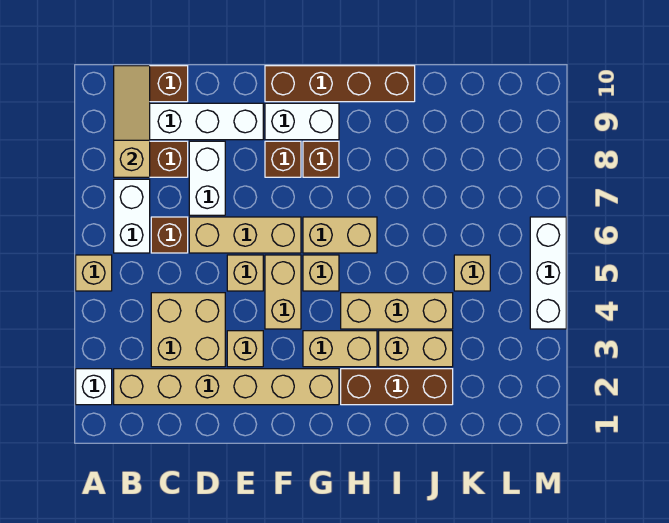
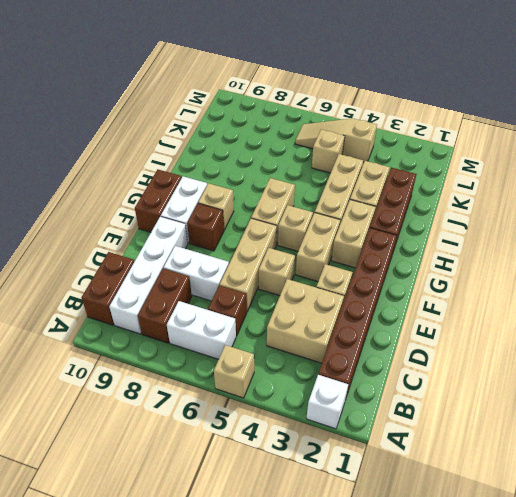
tan brick B2:G2 level 1 -> brown brick B2:G2 level 1
tan slope B8:B10 level 2 top 8 -> tan slope L4:L6 level 1 top 4
tan brick F4:F5 level 1 -> tan brick F4:G4 level 1
brown brick F10:I10 level 1 -> brown brick F10:G10 level 1
brown brick G8 level 1 -> tan brick G8 level 1
white brick M4:M6 level 1 -> none

